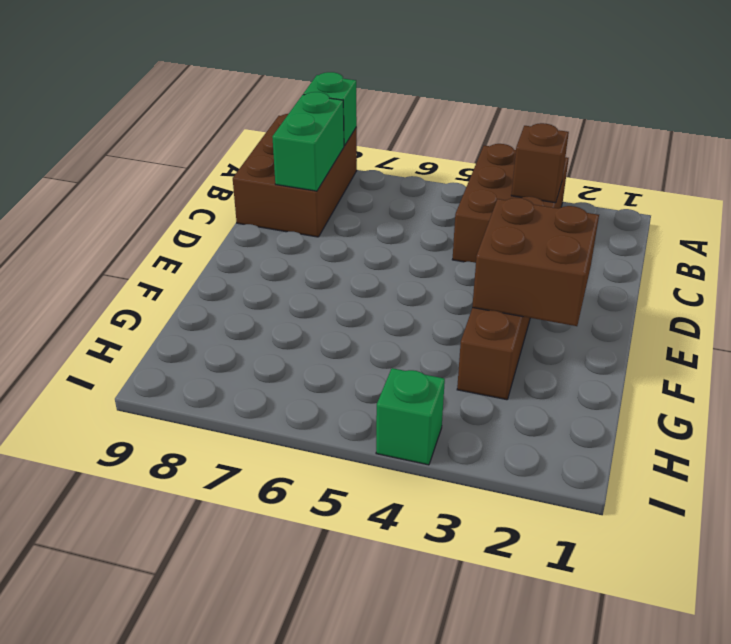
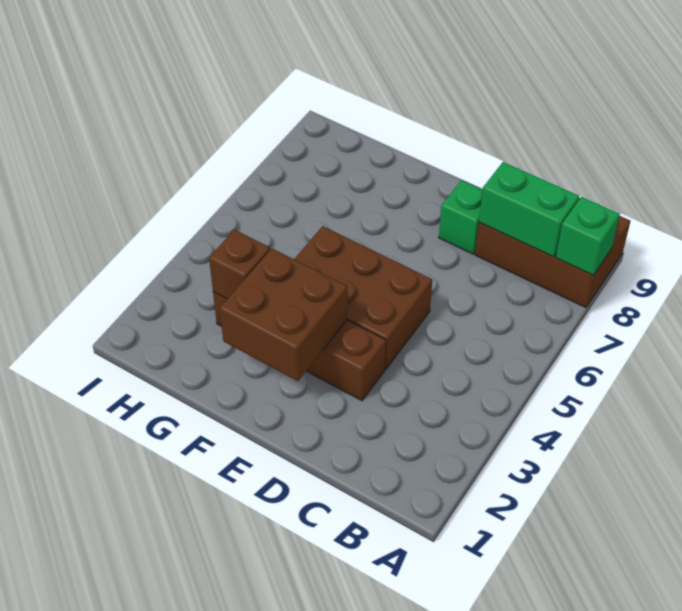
brown brick A3:C4 level 1 -> brown brick D4:F5 level 1
brown brick B3 level 2 -> brown brick G3 level 2
green brick I4 level 1 -> green brick D8 level 1

